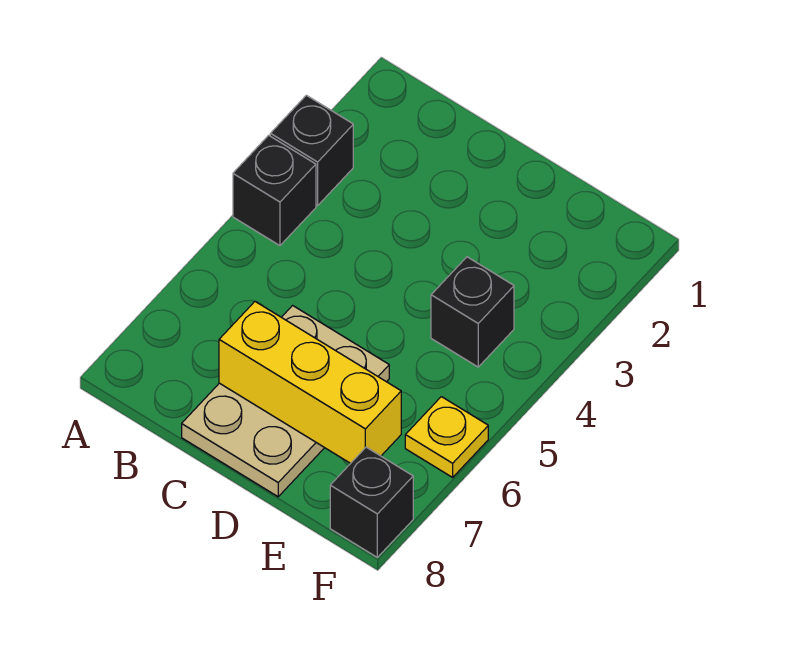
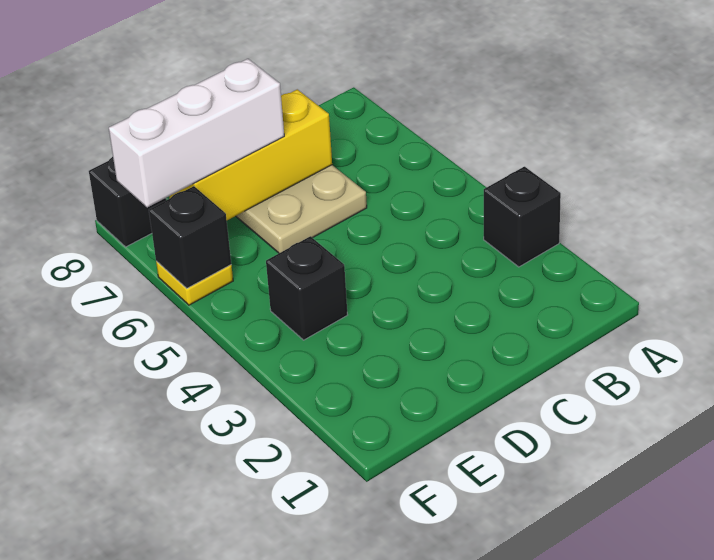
black brick A4 level 1 -> black brick F6 level 2
none -> white brick D7:F7 level 3

